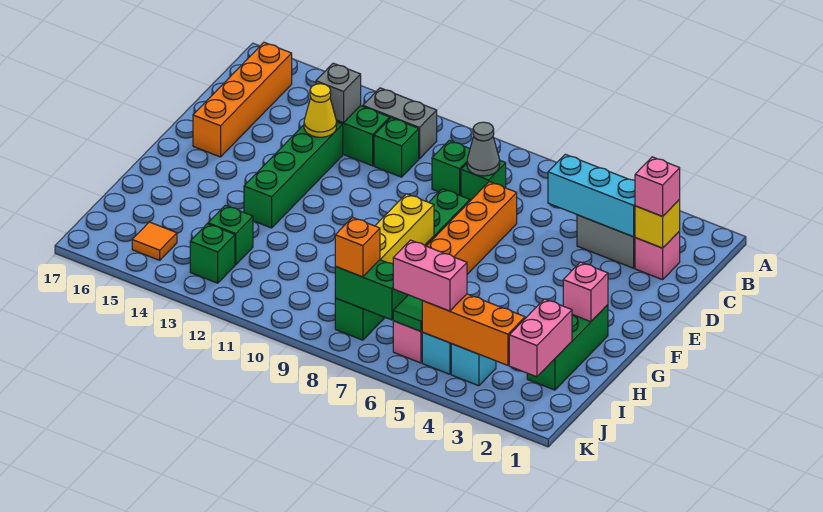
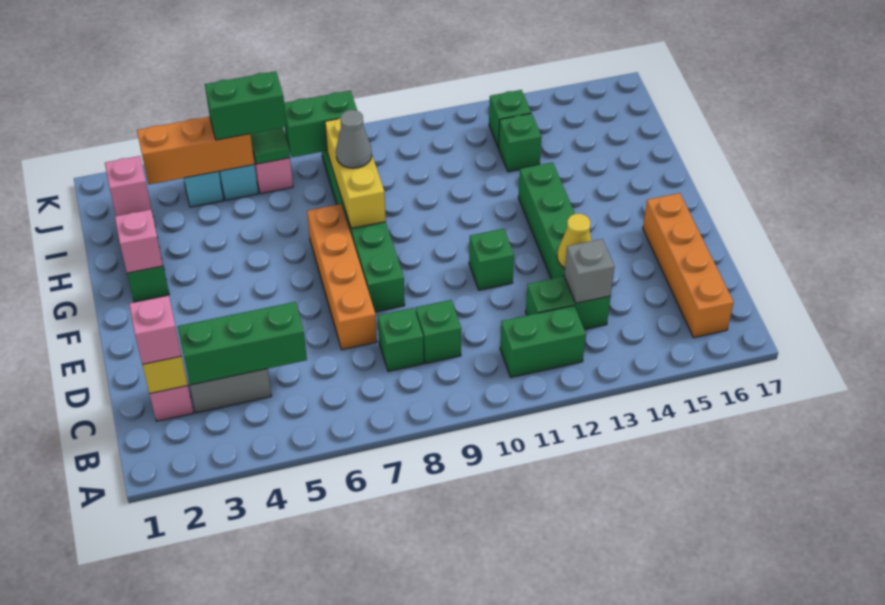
grey brick B11:B12 level 1 -> green brick B11:B12 level 1
cyan brick C3:C5 level 2 -> green brick C3:C5 level 2
grey cone C8 level 2 -> grey cone H8 level 3
green brick C11 level 1 -> green brick E11 level 1
pink brick I2:J2 level 2 -> pink brick I2 level 2
pink brick J5:J6 level 3 -> green brick J5:J6 level 3
orange brick J8 level 3 -> none
orange tile J15 level 1 -> none

